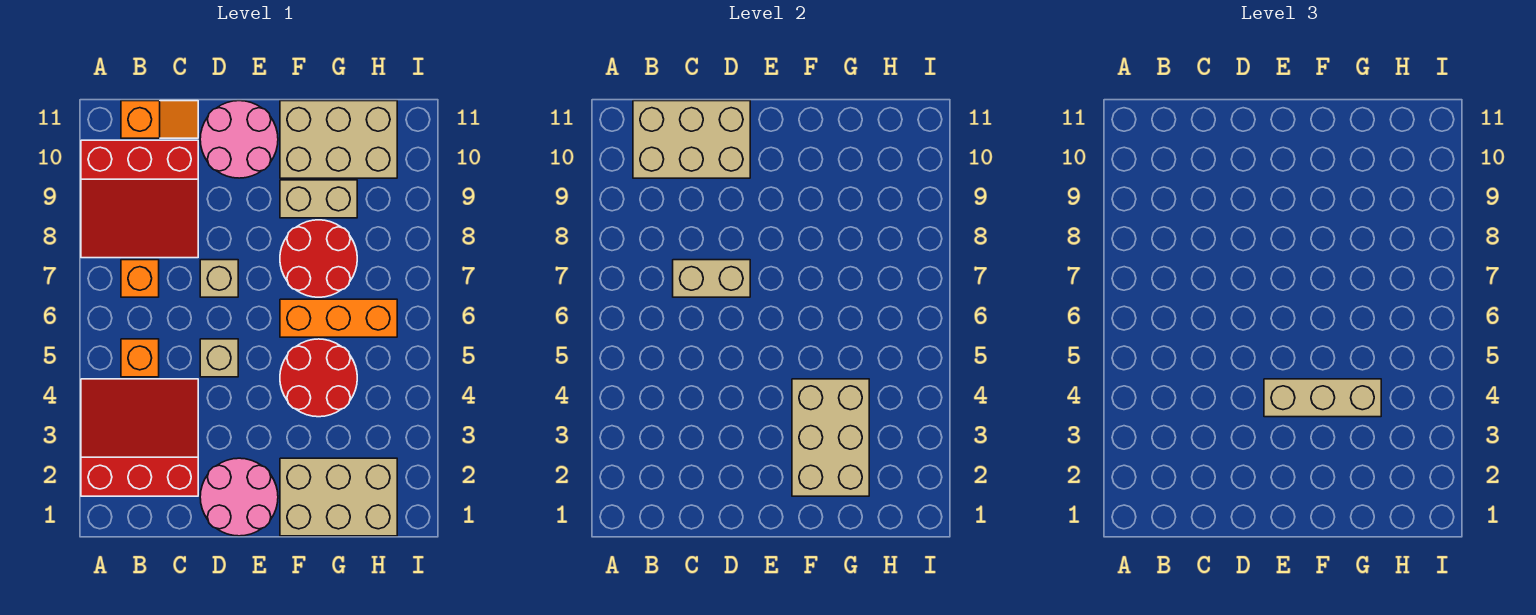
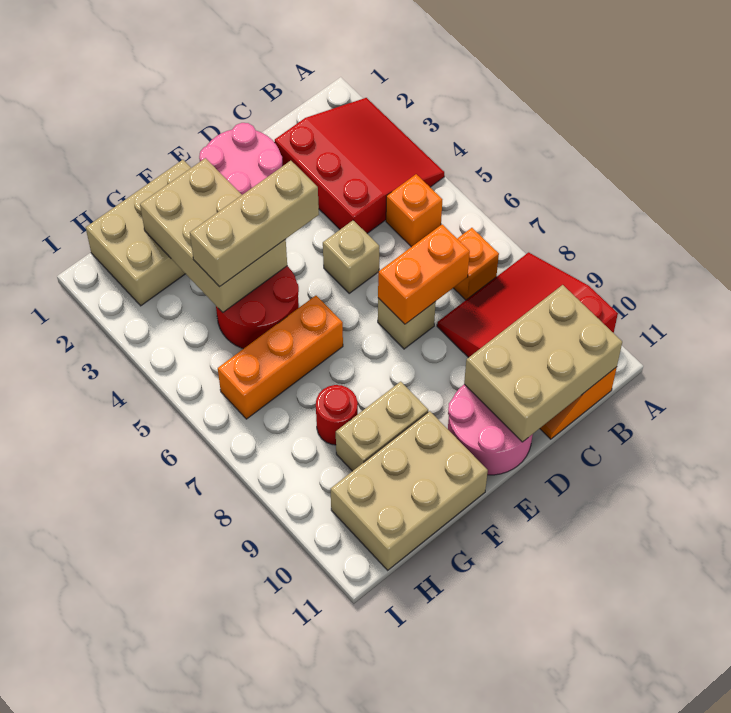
red slope A2:C4 level 1 top 2 -> red slope A2:C4 level 1 top C
tan brick C7:D7 level 2 -> orange brick C7:D7 level 2
red round brick F7:G8 level 1 -> red round brick G8 level 1

